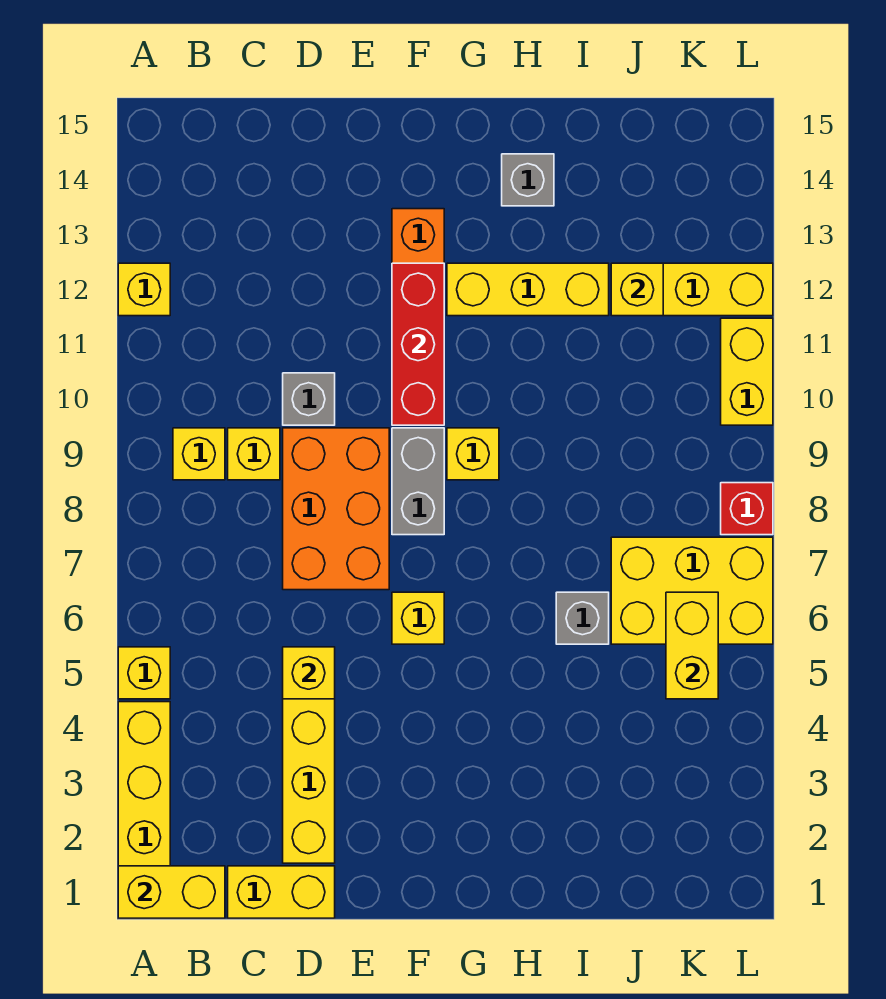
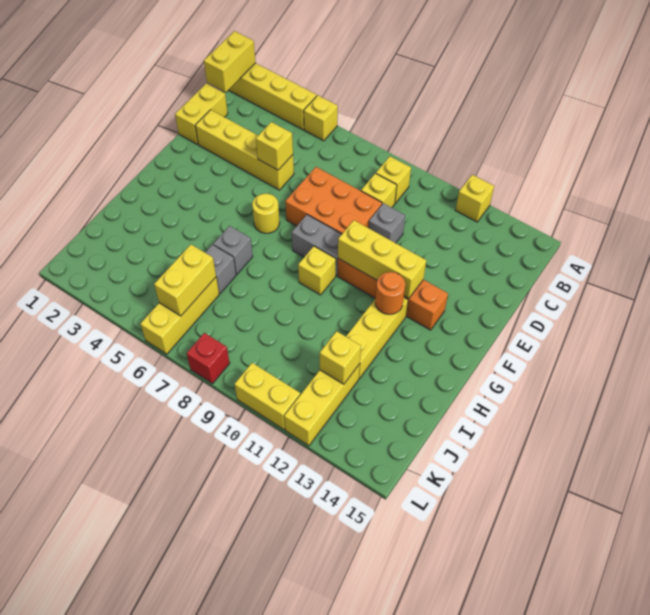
yellow brick F6 level 1 -> yellow round brick F6 level 1
red brick F10:F12 level 2 -> yellow brick F10:F12 level 2
none -> orange round brick G12 level 2
grey brick H14 level 1 -> grey brick H6 level 1
yellow brick J6:L7 level 1 -> yellow brick J6:L6 level 1
yellow brick K5:K6 level 2 -> yellow brick J6:K6 level 2

